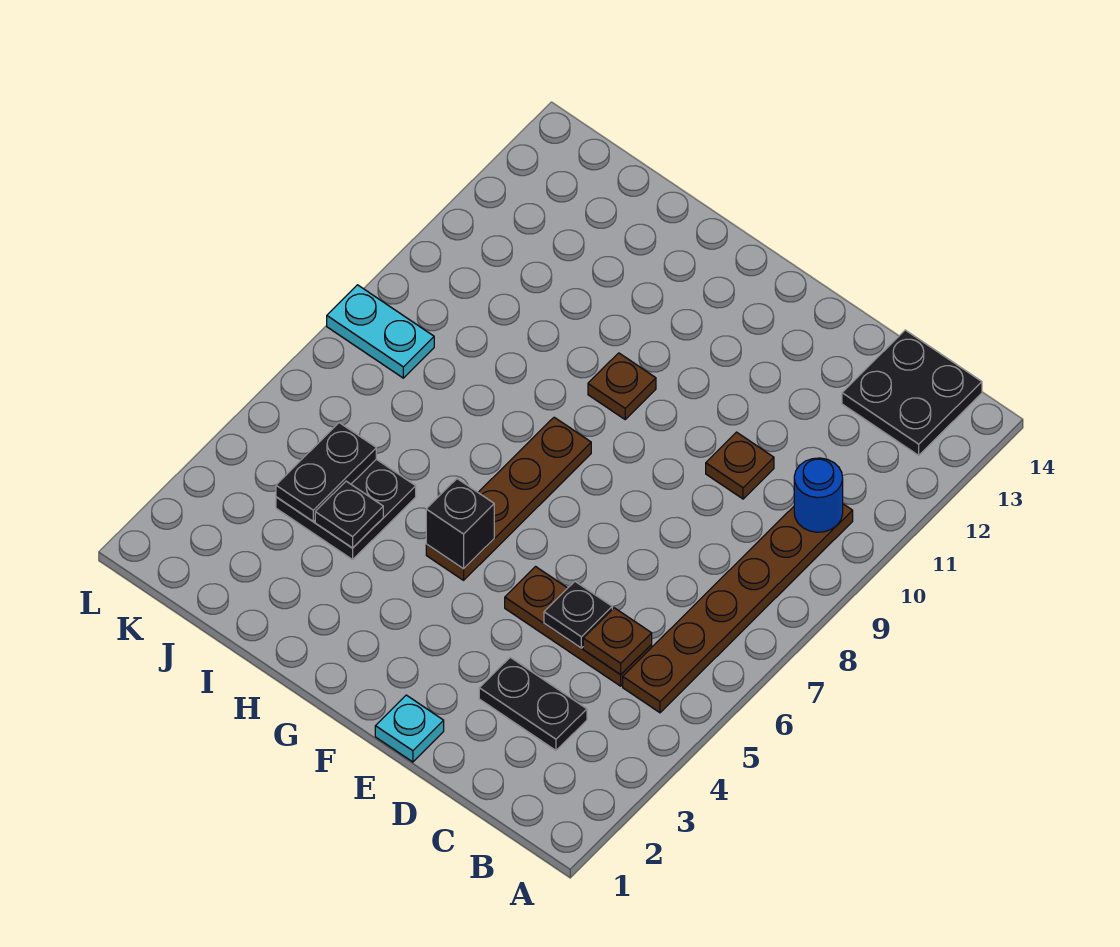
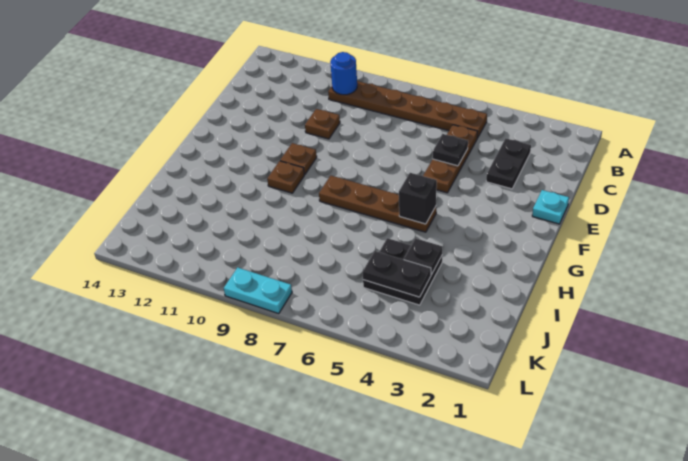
black plate B13:C14 level 1 -> none
brown plate C5 level 2 -> brown plate F10 level 1
cyan plate K8:L8 level 1 -> cyan plate L8:L9 level 1

